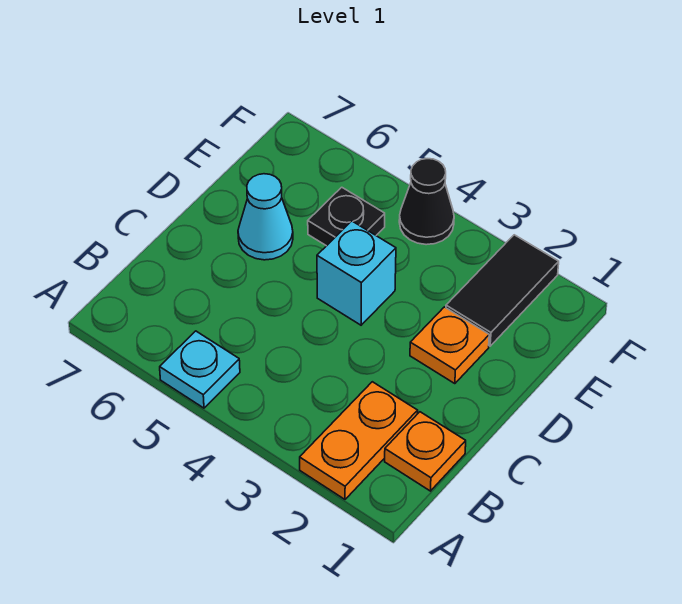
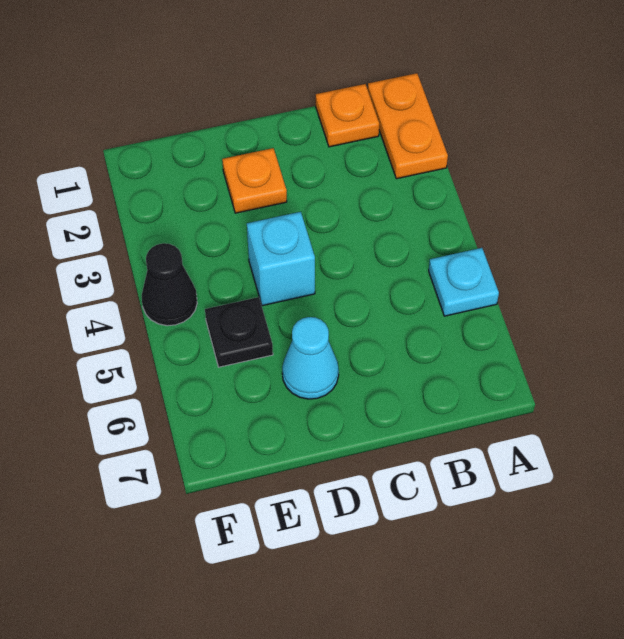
orange plate A2:B2 level 1 -> orange plate A1:A2 level 1
black tile E2:F2 level 1 -> none

